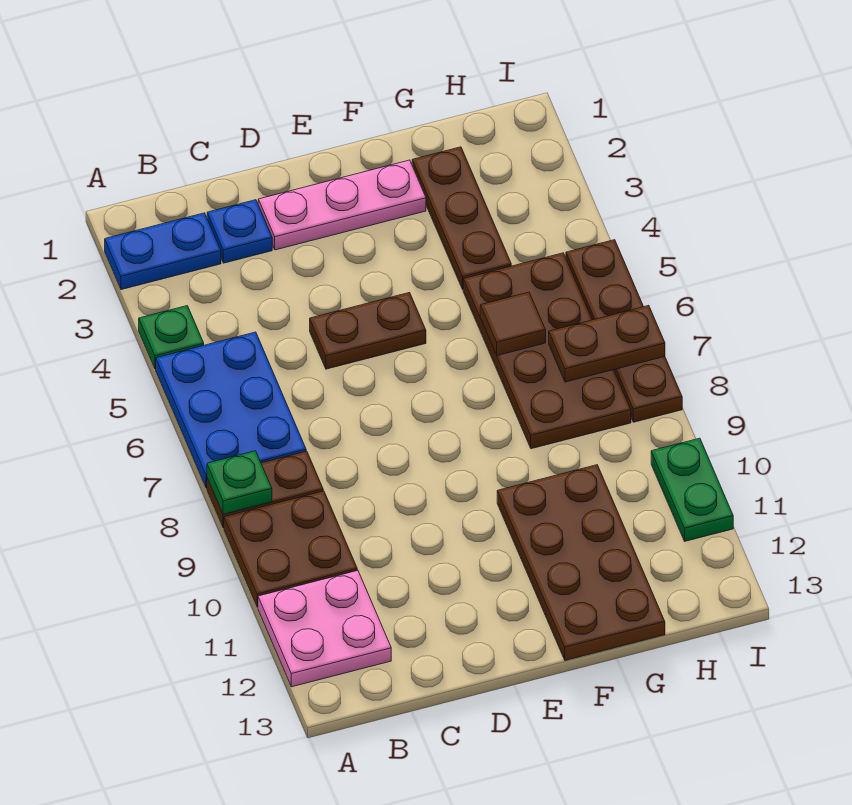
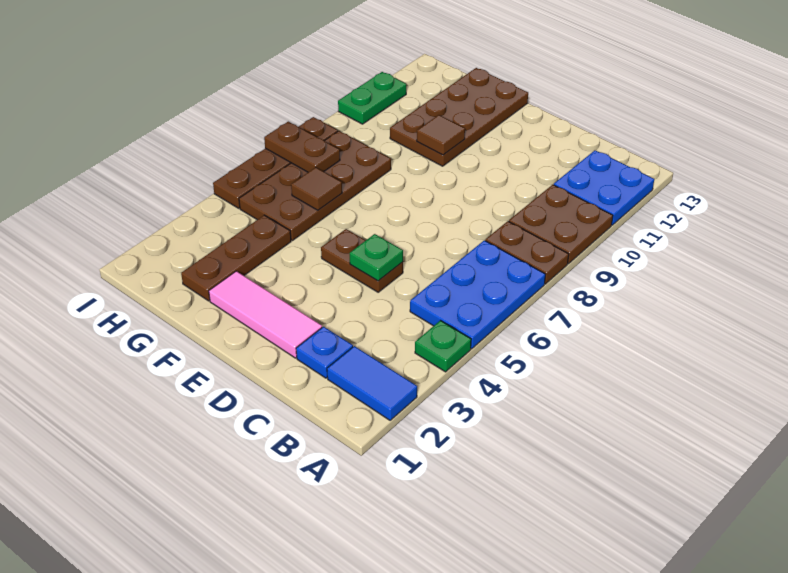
blue plate A2:B2 level 1 -> blue tile A2:B2 level 1
green plate A8 level 2 -> green plate D5 level 2
pink plate A11:B12 level 1 -> blue plate A11:B12 level 1
pink plate D2:F2 level 1 -> pink tile D2:F2 level 1
none -> brown tile F10 level 2

